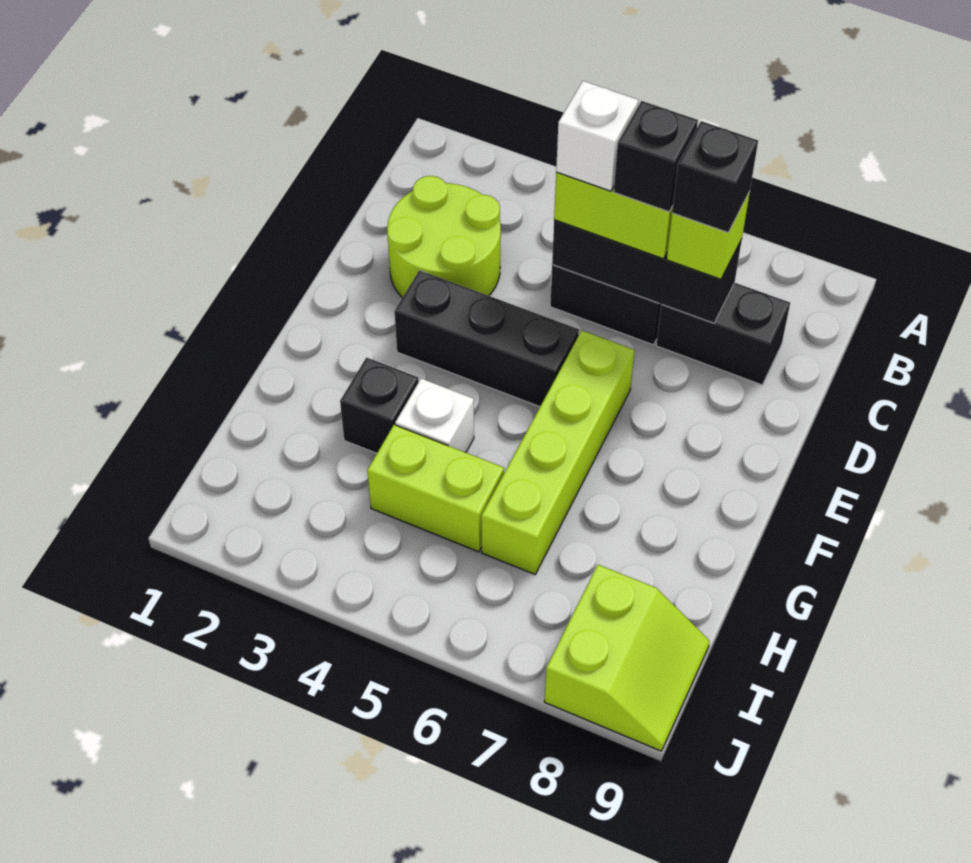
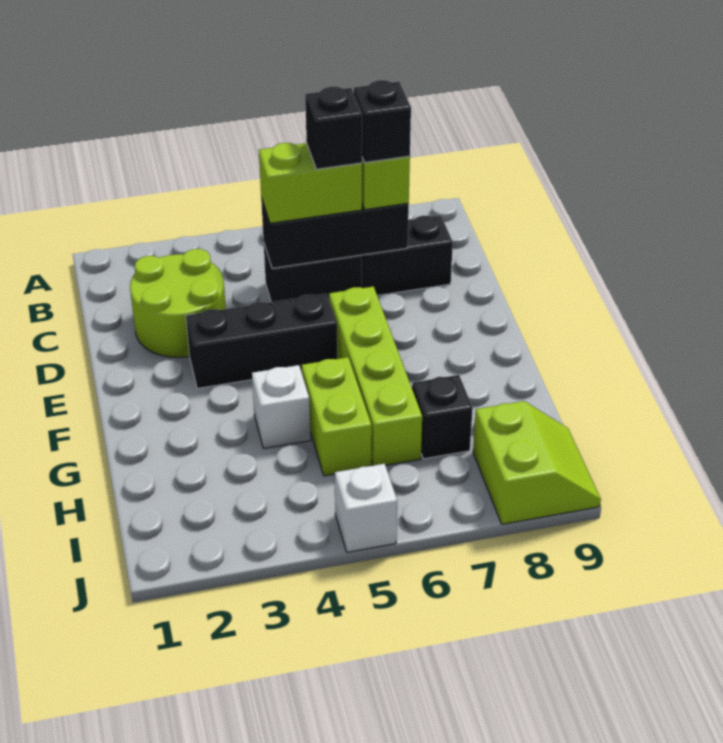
white brick C5 level 4 -> white brick J5 level 1
black brick G3 level 1 -> black brick H7 level 1
lime brick H4:H5 level 1 -> lime brick G5:H5 level 1

